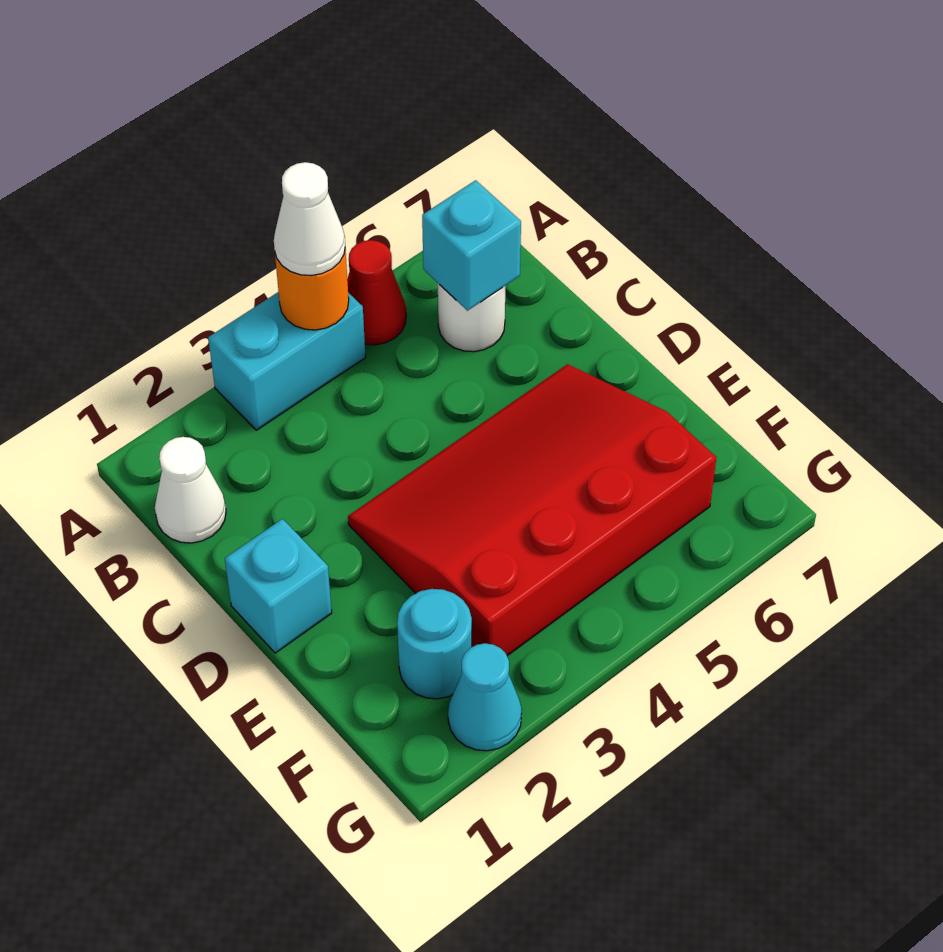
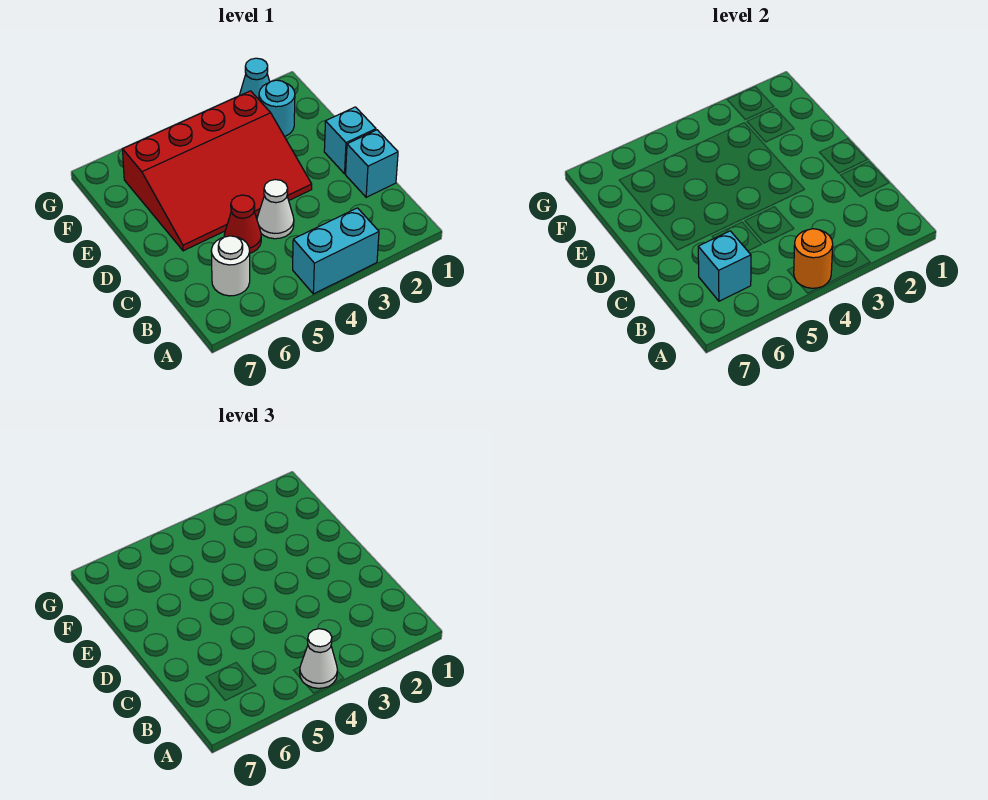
red cone A5 level 1 -> red cone C5 level 1
white cone B1 level 1 -> white cone C4 level 1
none -> cyan brick C1 level 1

